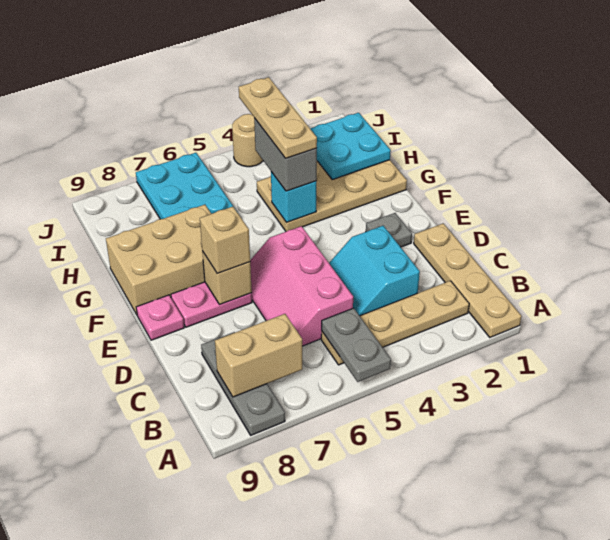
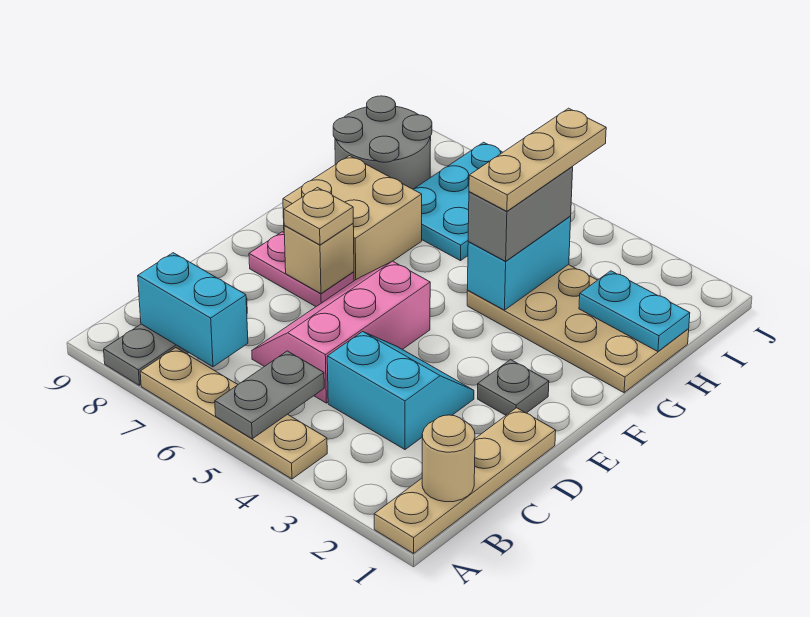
tan plate B2:B5 level 1 -> tan plate A4:A7 level 1
tan brick B7:B8 level 2 -> cyan brick B7:B8 level 2
cyan slope C3:D4 level 1 top 3 -> cyan slope C3:D4 level 1 top C
tan brick E7 level 3 -> tan plate E7 level 3
pink plate E9 level 1 -> none
tan brick F7:G9 level 1 -> tan brick F7:G8 level 1
cyan brick G4 level 2 -> cyan brick G4:H4 level 2
cyan plate H1:I2 level 2 -> cyan plate H1:H2 level 2
none -> grey round brick H8:I9 level 1
tan round brick J4 level 1 -> tan round brick B1 level 2

